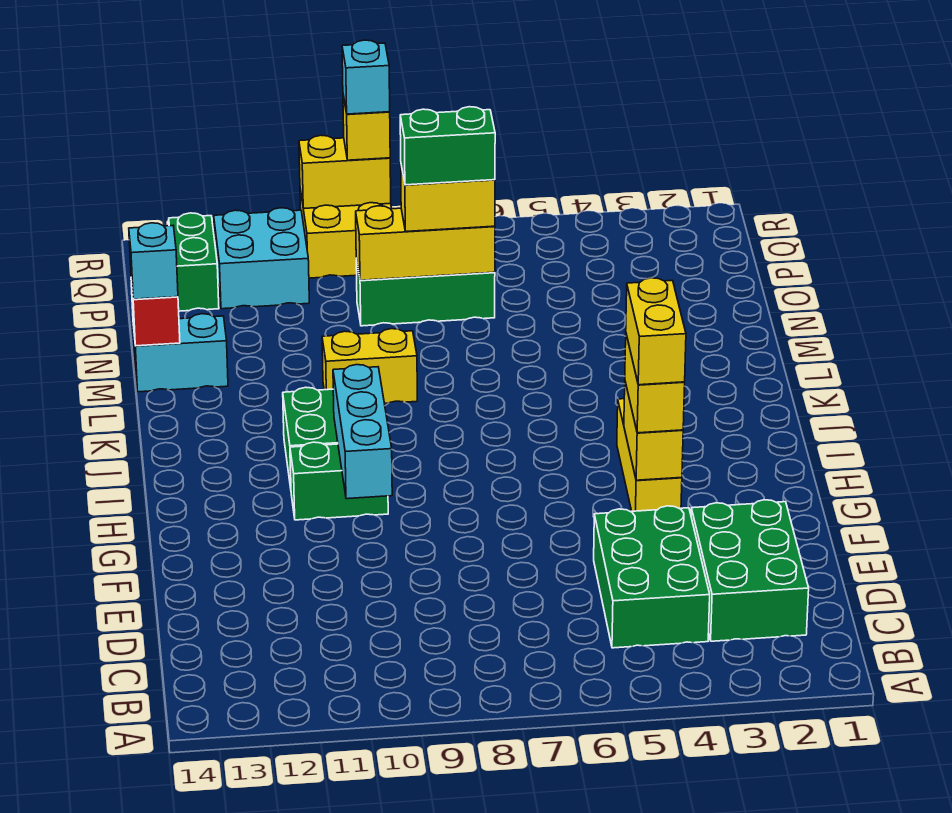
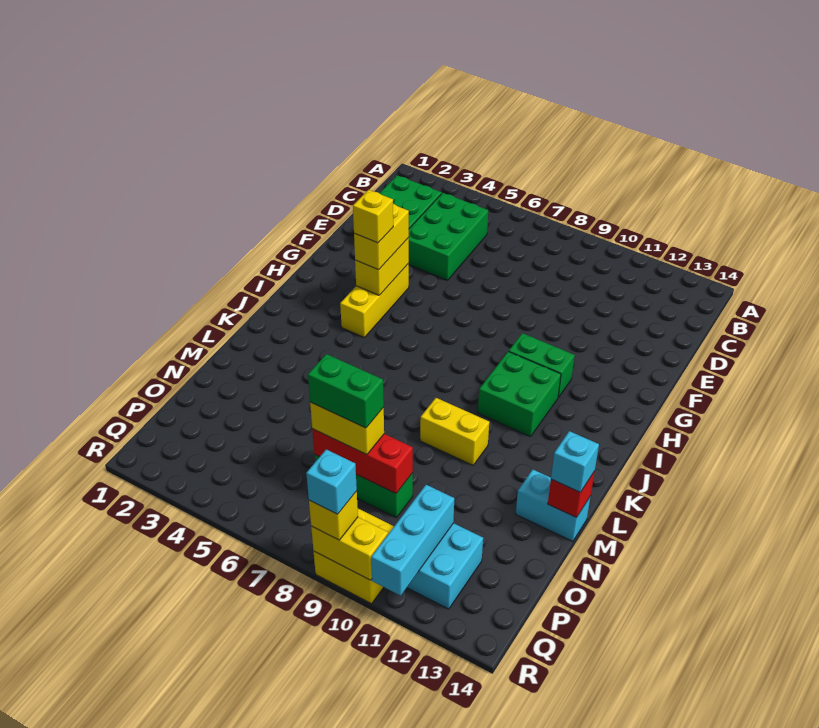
yellow brick G4:H4 level 4 -> yellow brick H4 level 4
cyan brick G10:I10 level 2 -> cyan brick P11:R11 level 2
yellow brick O7:O9 level 2 -> red brick O7:O9 level 2
green brick P13:Q13 level 1 -> none

